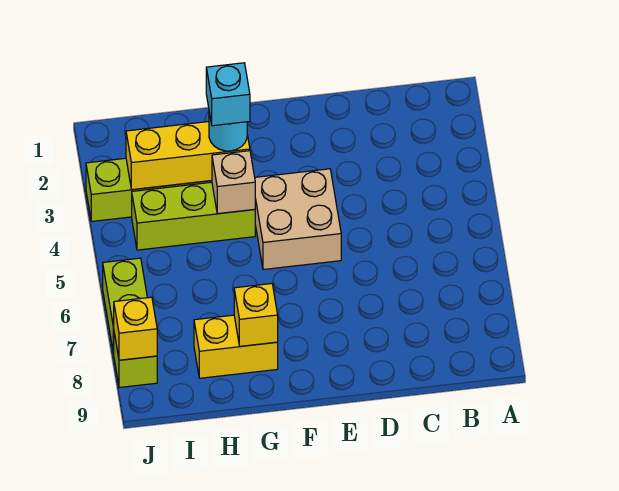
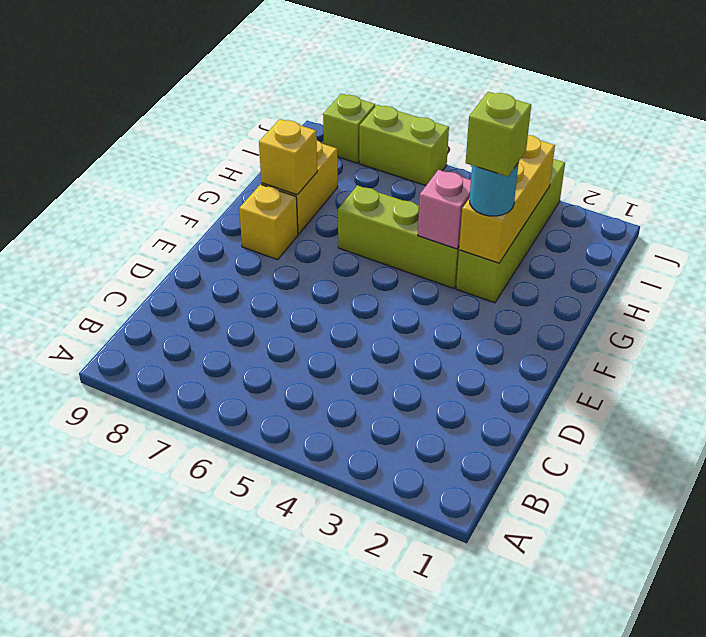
tan brick E4:F5 level 1 -> none
cyan brick G3 level 4 -> lime brick G3 level 4
lime brick G4:I4 level 1 -> lime brick G4:G6 level 1
tan brick G4 level 2 -> pink brick G4 level 2
yellow brick J8 level 2 -> yellow brick F8 level 1

